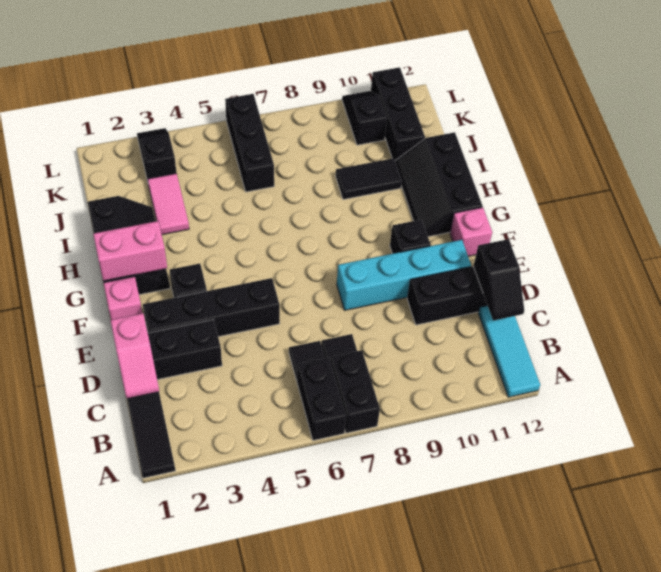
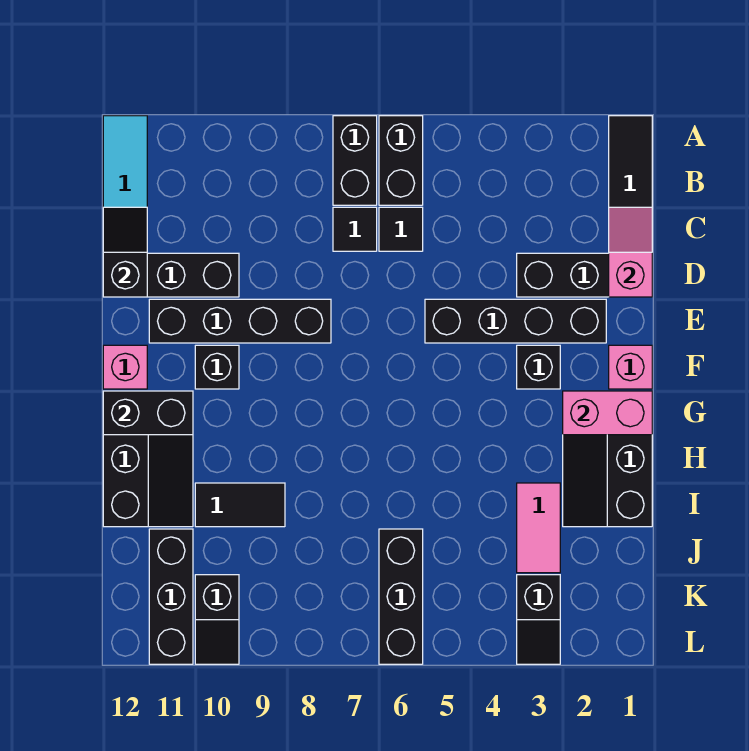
cyan brick E8:E11 level 1 -> black brick E8:E11 level 1
none -> black brick G11:G12 level 2

